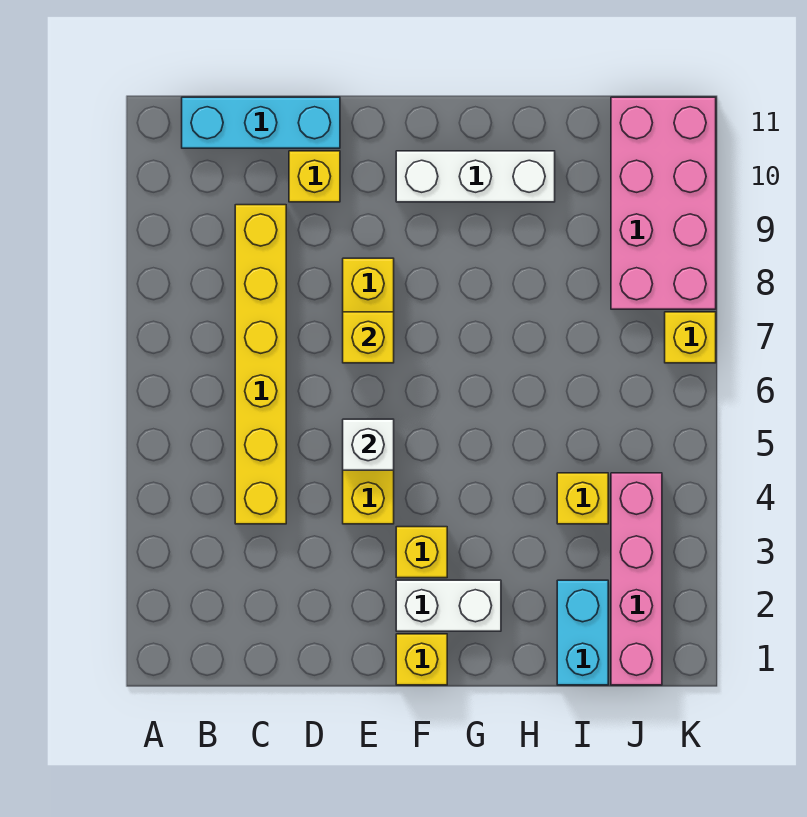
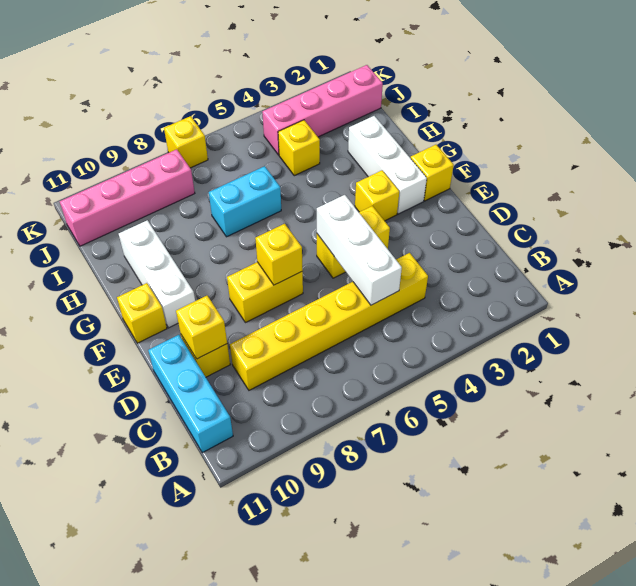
none -> yellow brick D10 level 2
white brick E5 level 2 -> white brick C5:E5 level 2
white brick F2:G2 level 1 -> white brick F2:H2 level 1
none -> yellow brick F11 level 1
cyan brick I1:I2 level 1 -> cyan brick H6:H7 level 1
pink brick J8:K11 level 1 -> pink brick J8:J11 level 1

